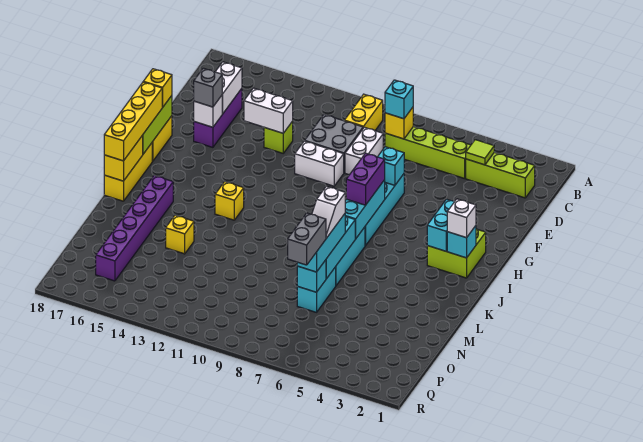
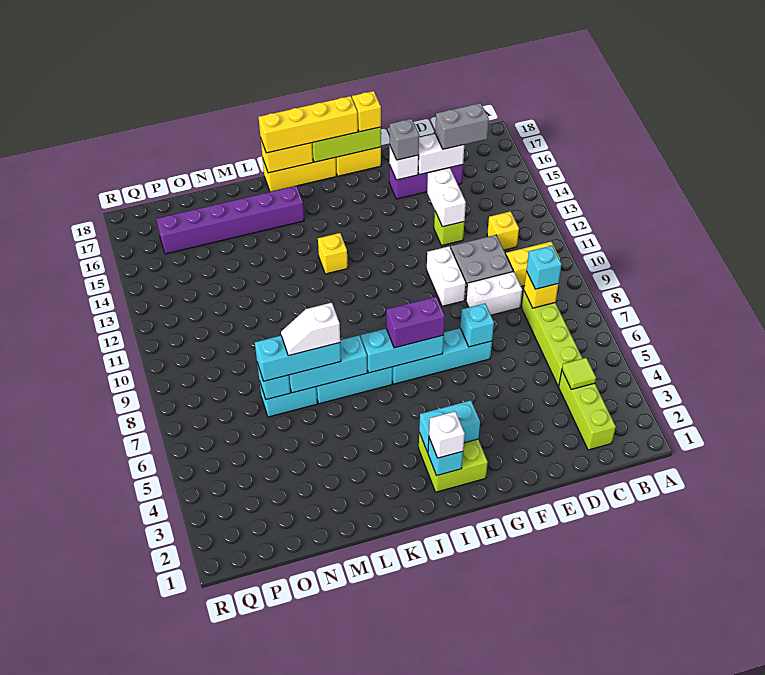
yellow brick M14 level 1 -> yellow brick C12 level 1
grey brick N7:O7 level 4 -> grey brick C16:D16 level 3

